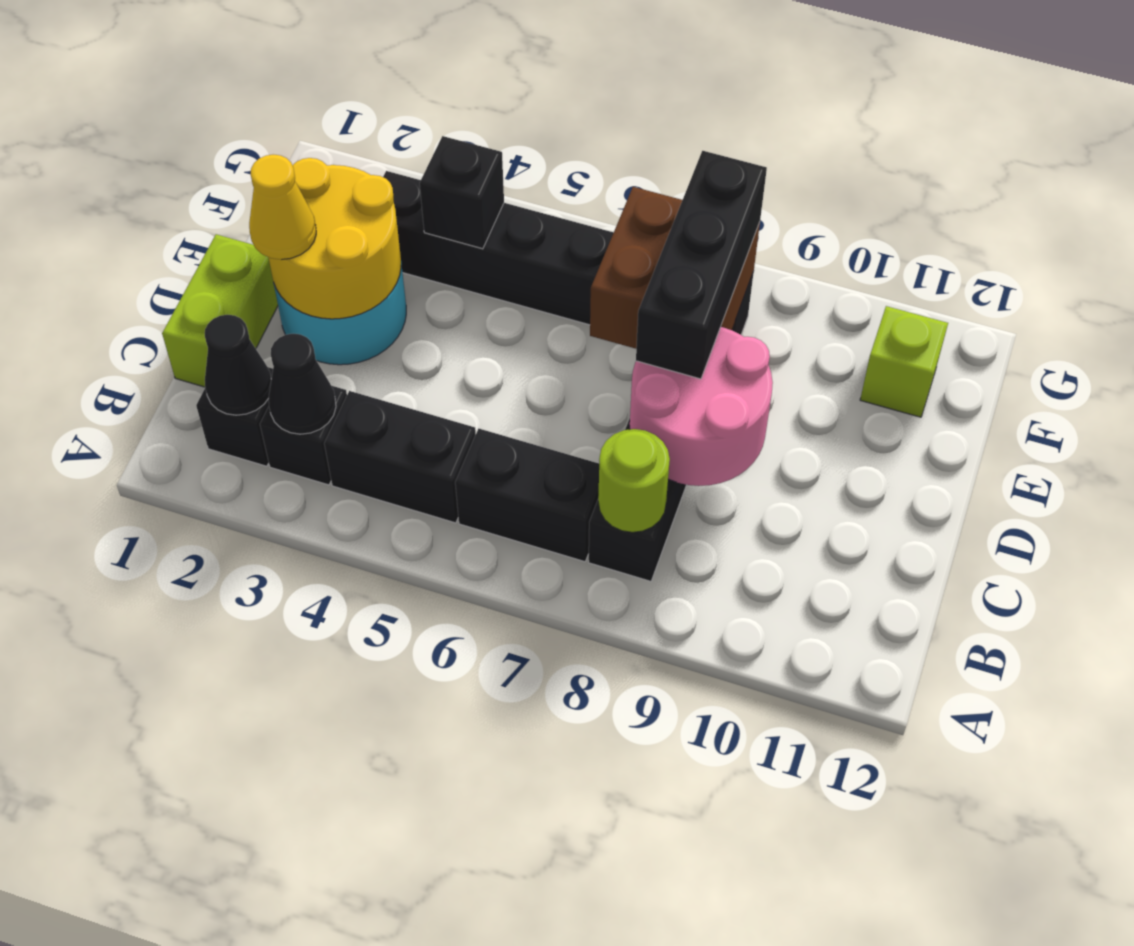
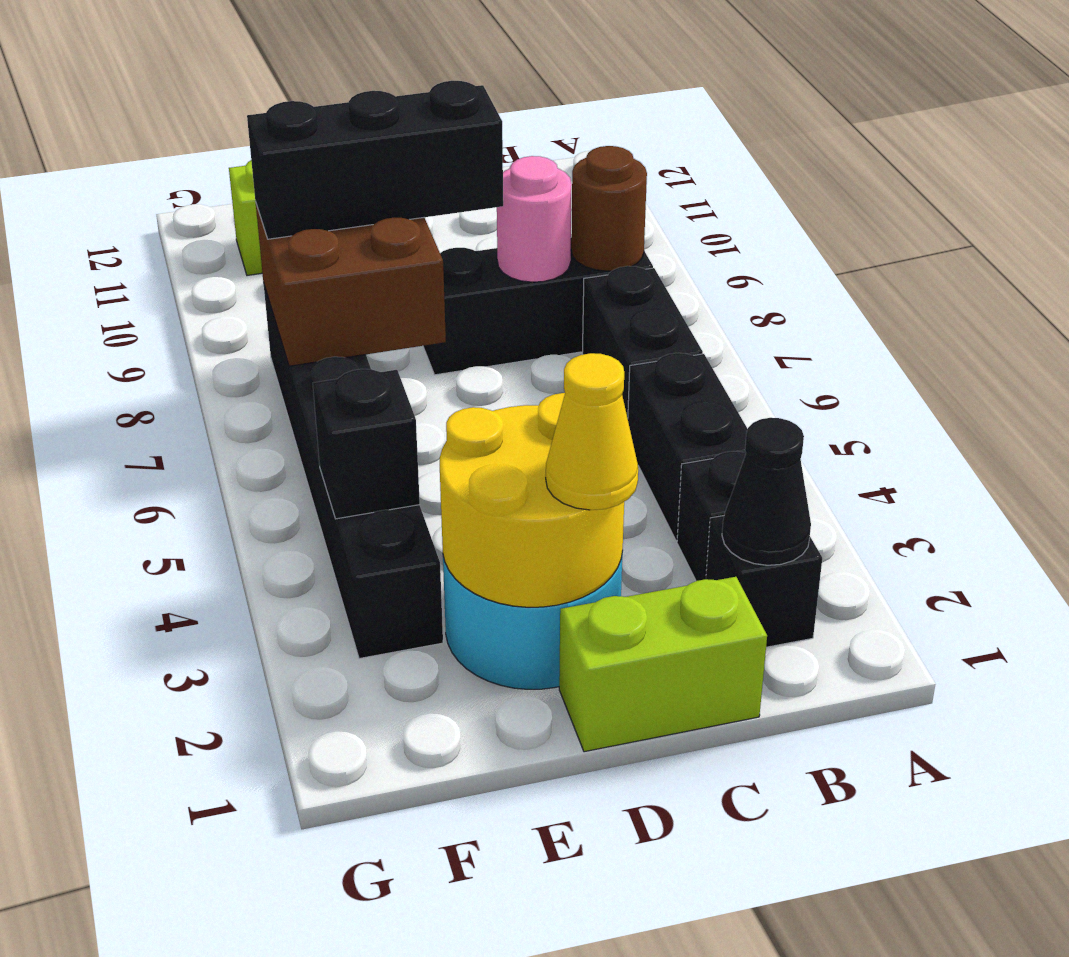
black cone B3 level 2 -> none
lime round brick B8 level 2 -> brown round brick B8 level 2
pink round brick C8:D9 level 2 -> pink round brick C8 level 2

